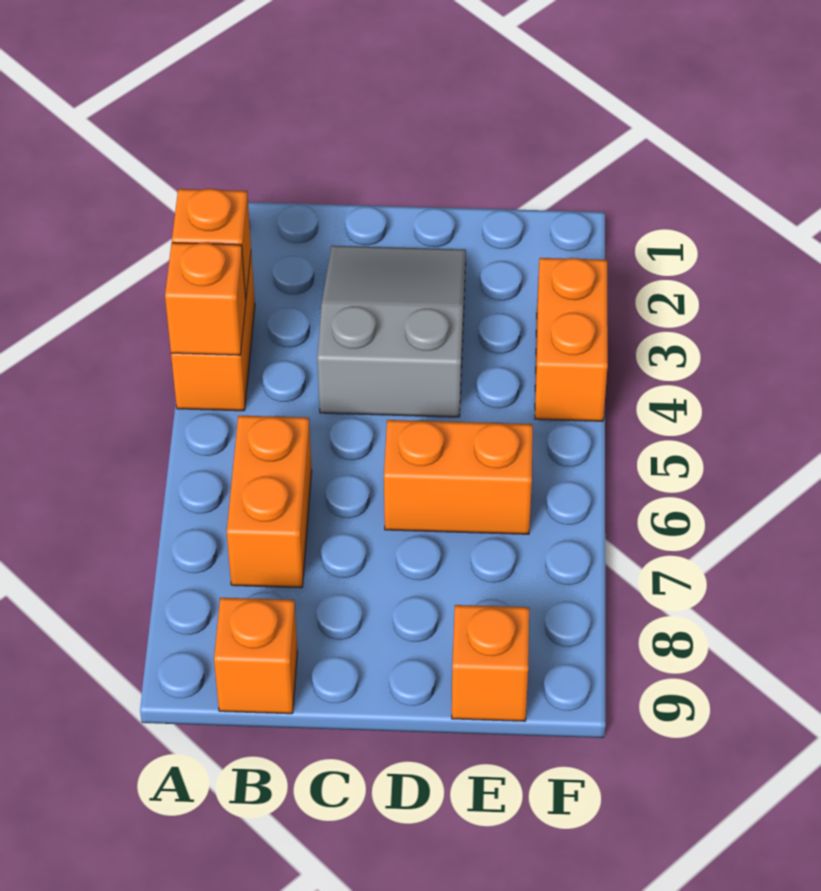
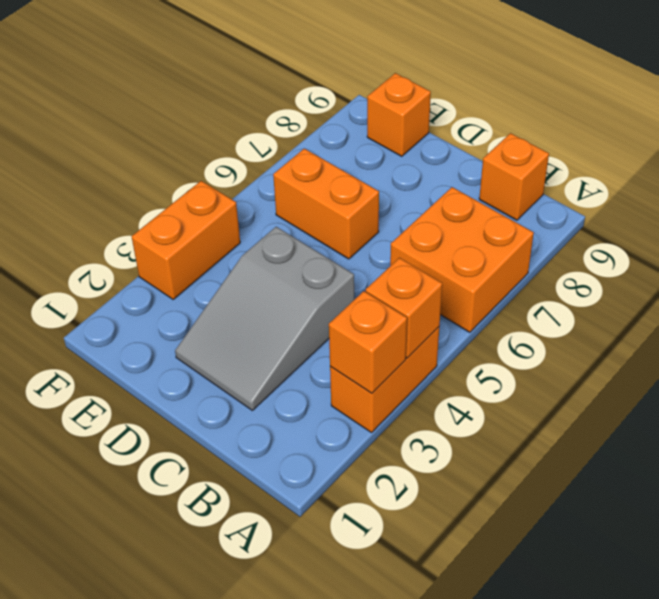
orange brick B6:B7 level 1 -> orange brick A6:B7 level 1

